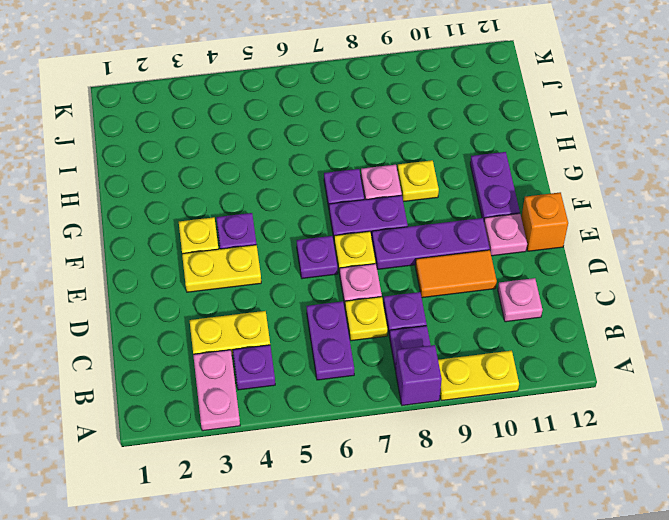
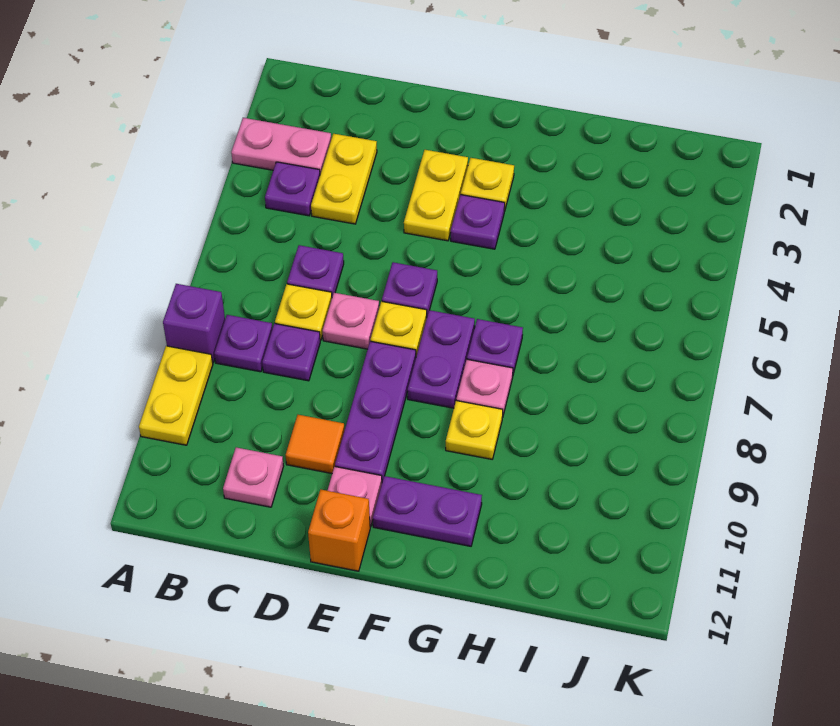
purple plate B6:C6 level 1 -> purple plate C6 level 1
orange tile D9:D10 level 1 -> orange tile D10 level 1

